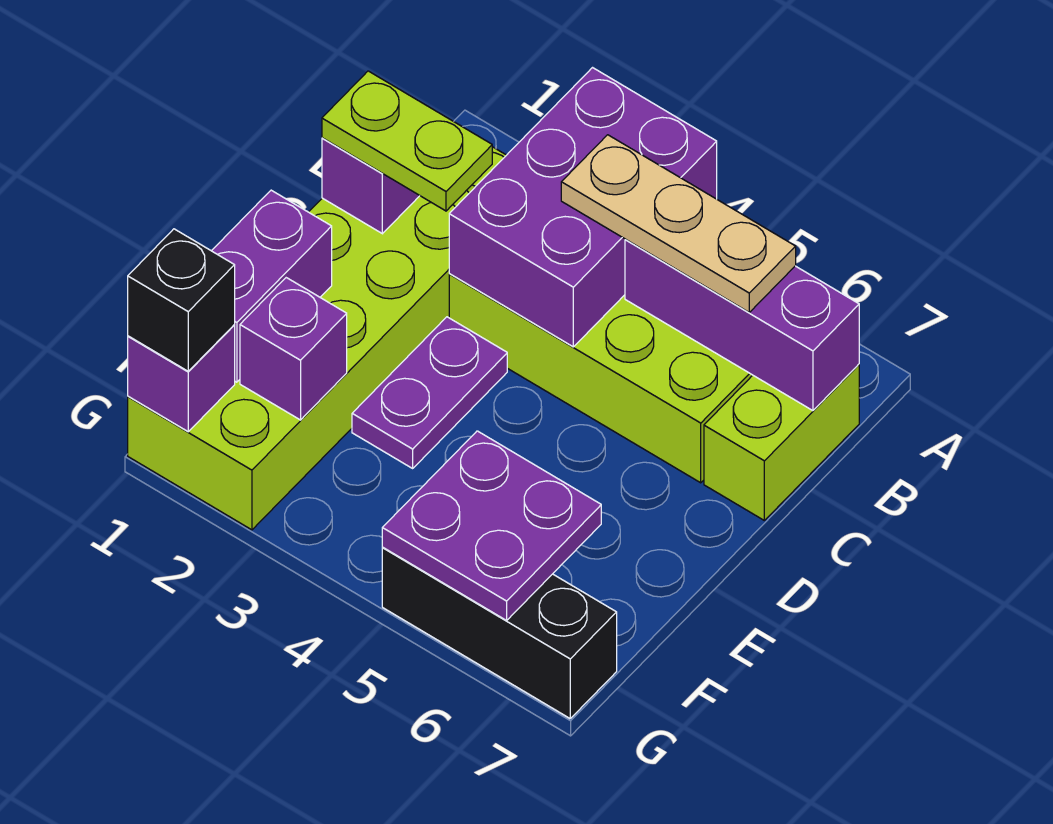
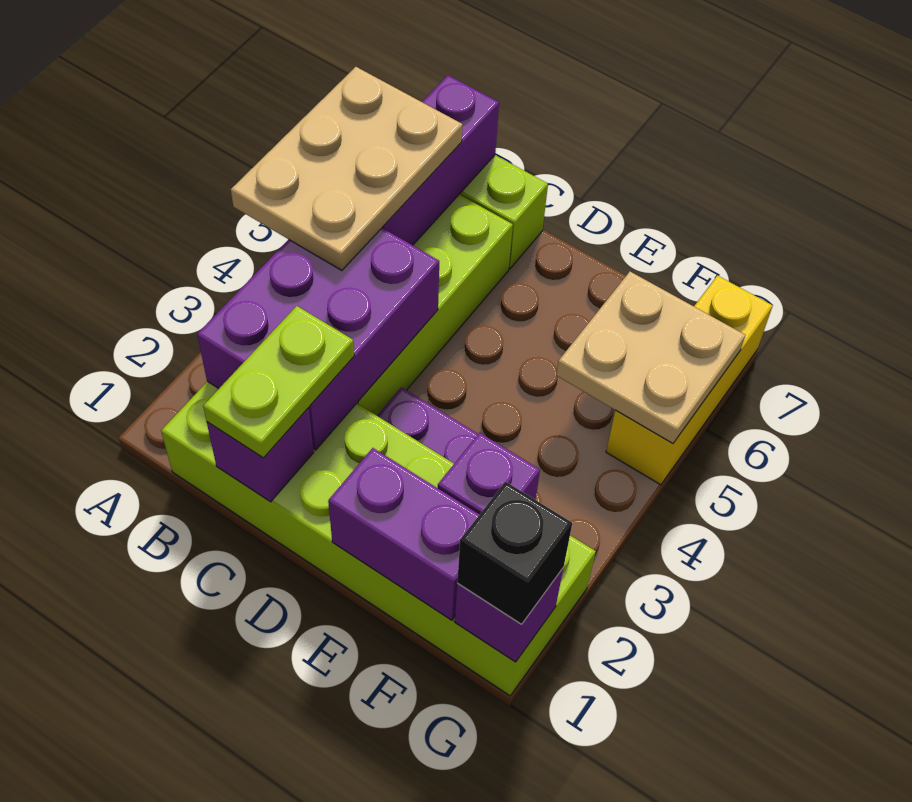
purple brick A3:C4 level 2 -> purple brick B2:C4 level 2
tan plate B4:B6 level 3 -> tan plate A4:B6 level 3
purple plate F5:G6 level 2 -> tan plate F5:G6 level 2
black brick G5:G7 level 1 -> yellow brick G5:G7 level 1

